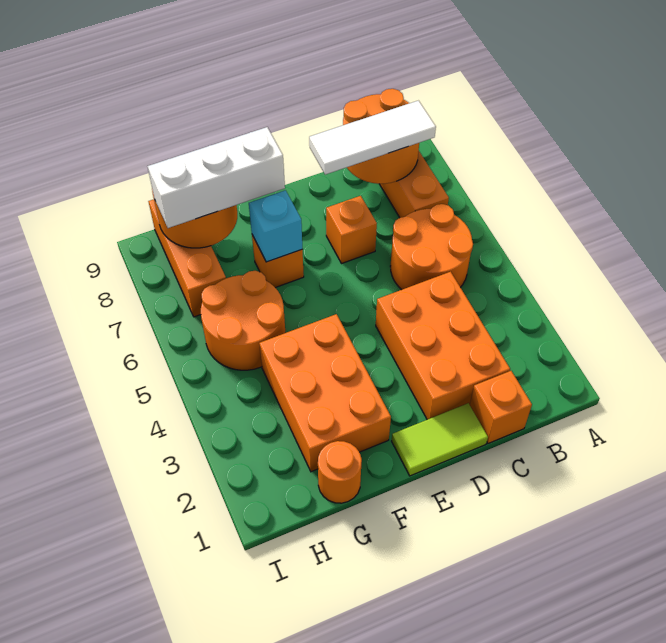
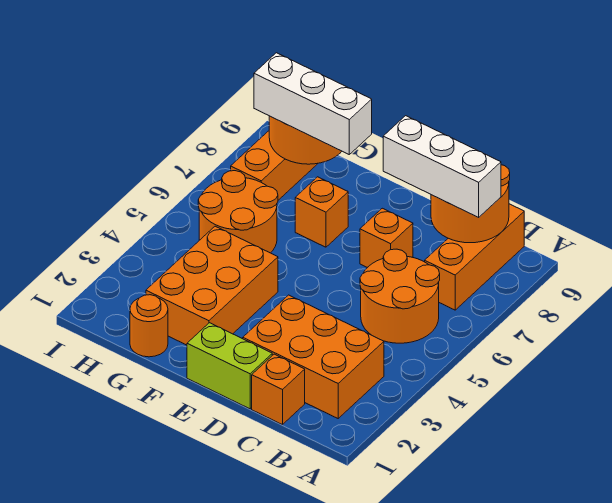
white tile B8:D8 level 3 -> white brick B8:D8 level 3
orange brick C2:D4 level 1 -> orange brick B2:D3 level 1
lime tile D1:E1 level 1 -> lime brick D1:E1 level 1
cyan brick F7 level 2 -> none

